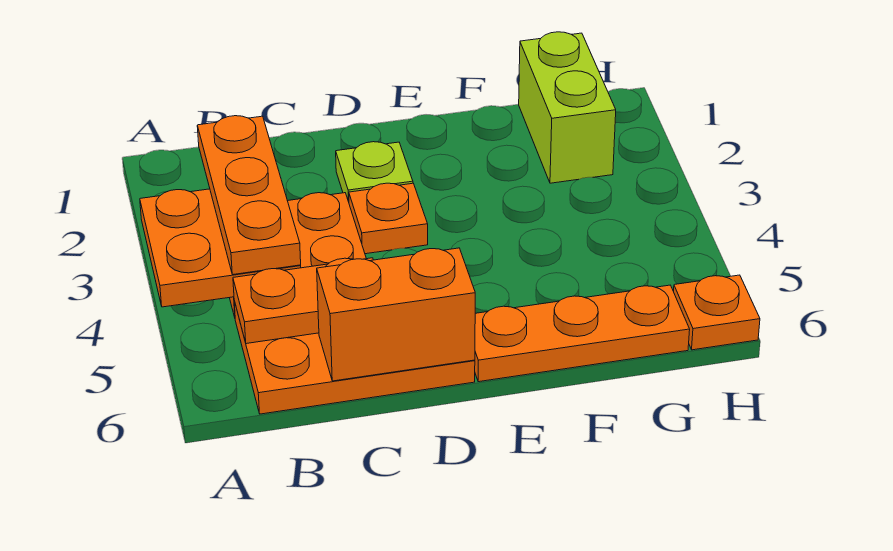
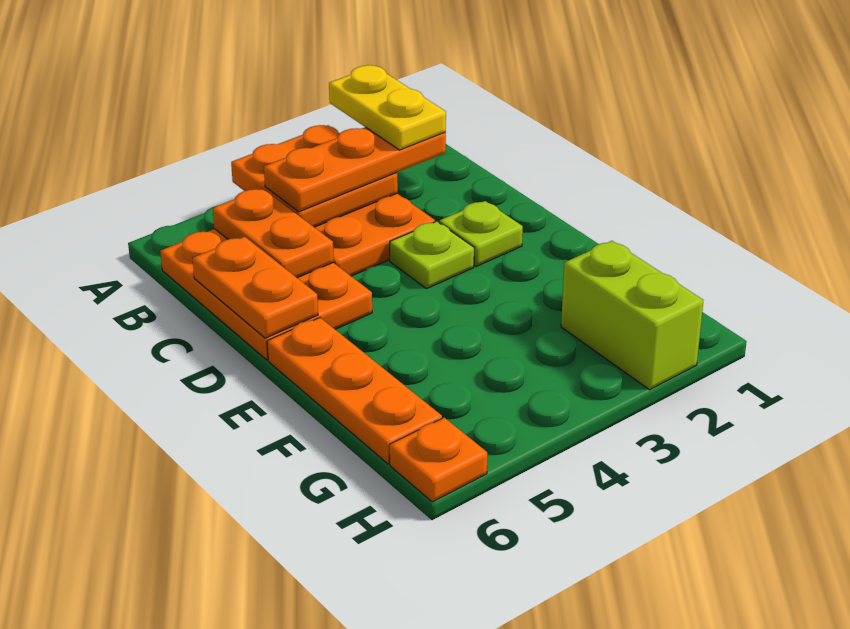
none -> yellow plate A2:B2 level 4
orange brick C6:D6 level 2 -> orange plate C6:D6 level 2
orange plate D3 level 1 -> lime plate D3 level 1
lime brick G1:G2 level 1 -> lime brick G2:H2 level 1

